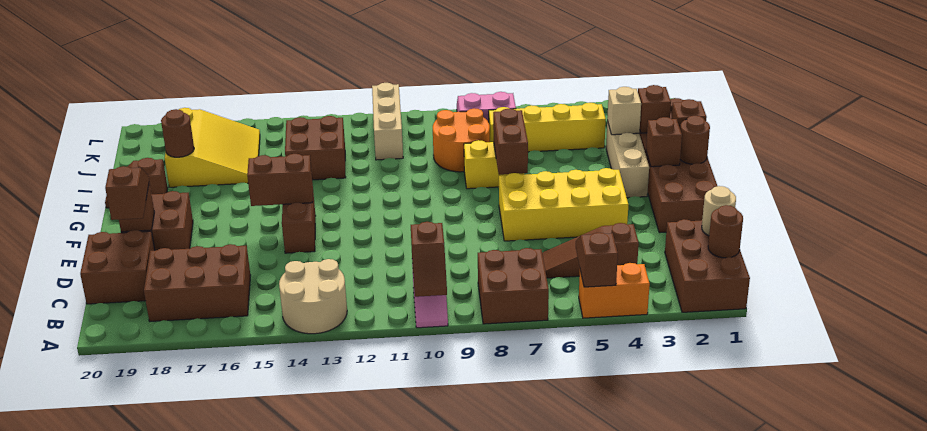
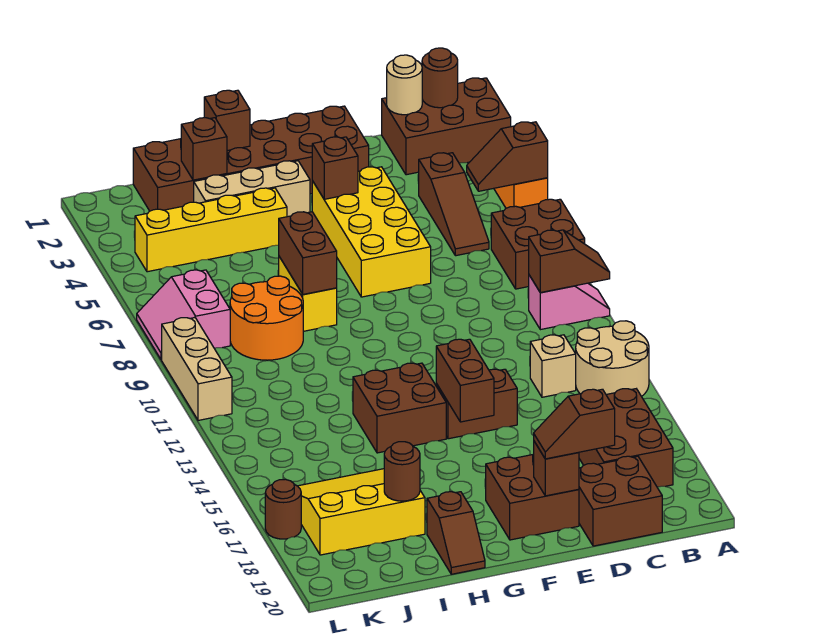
brown round brick G1 level 2 -> brown round brick L17 level 1
brown brick G2 level 2 -> brown brick F4 level 2
brown brick G7:H7 level 2 -> brown brick H7:H8 level 2
tan brick I3 level 2 -> tan brick C13 level 1
brown brick I13:J14 level 1 -> brown brick G13:H14 level 1
yellow brick J4:J7 level 1 -> yellow brick H4:K4 level 1
tan brick J11:L11 level 1 -> tan brick L9:L11 level 1

